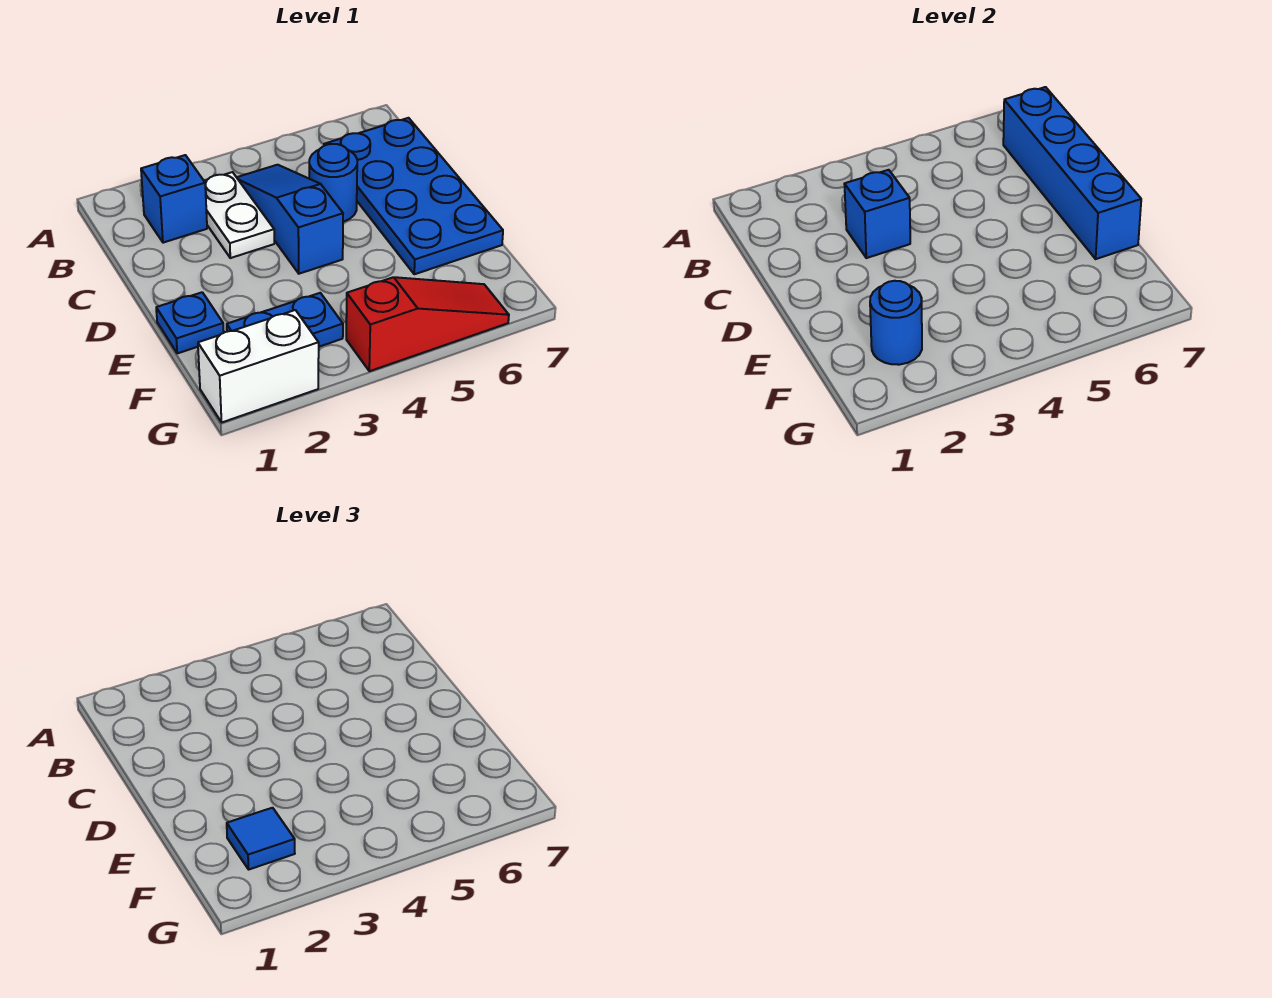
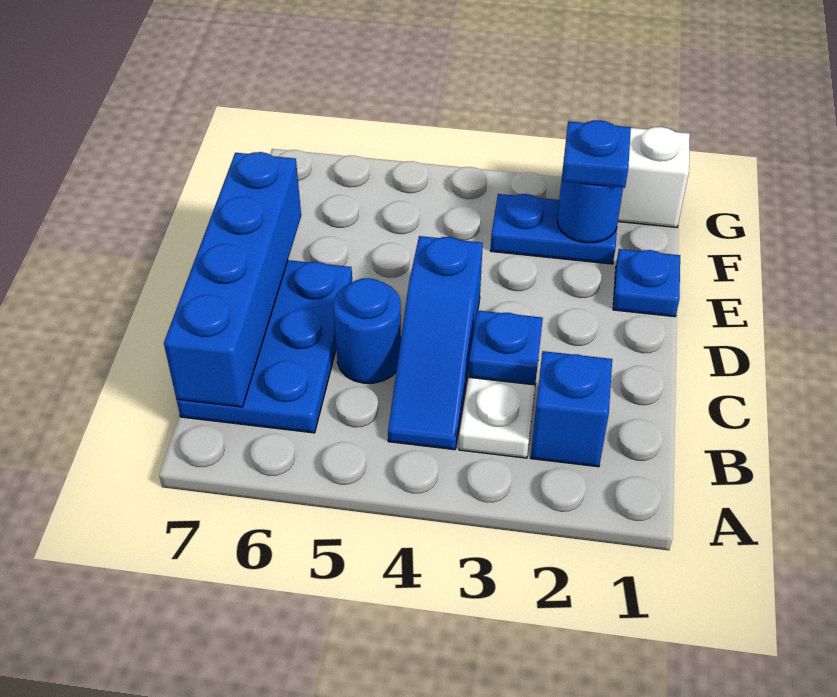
blue plate B6:E7 level 1 -> blue plate B6:D7 level 1
blue brick C3 level 2 -> blue plate C3 level 2
blue tile F2 level 3 -> blue plate F2 level 3
red slope G4:G6 level 1 top 4 -> none

